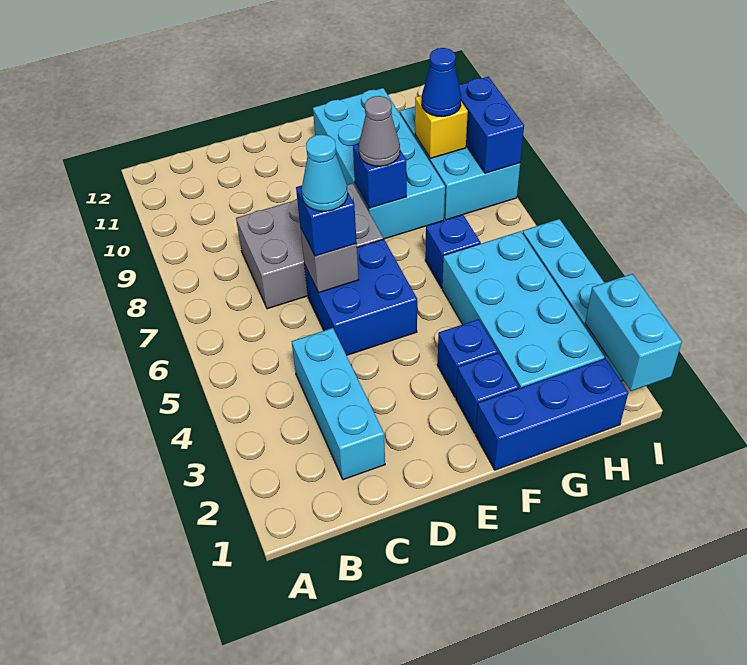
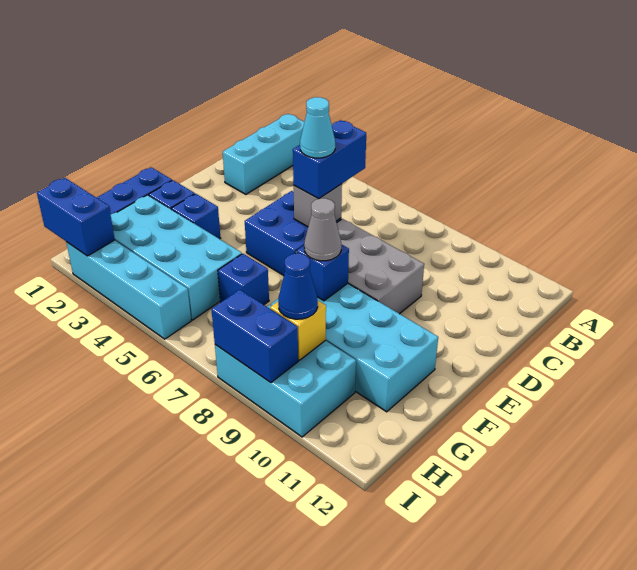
cyan brick C2:C4 level 1 -> cyan brick A2:C2 level 1
grey brick C7:E8 level 1 -> grey brick D7:E9 level 1
blue brick D6 level 3 -> blue brick C6:D6 level 3
cyan brick I1:I2 level 2 -> blue brick I1:I2 level 2

